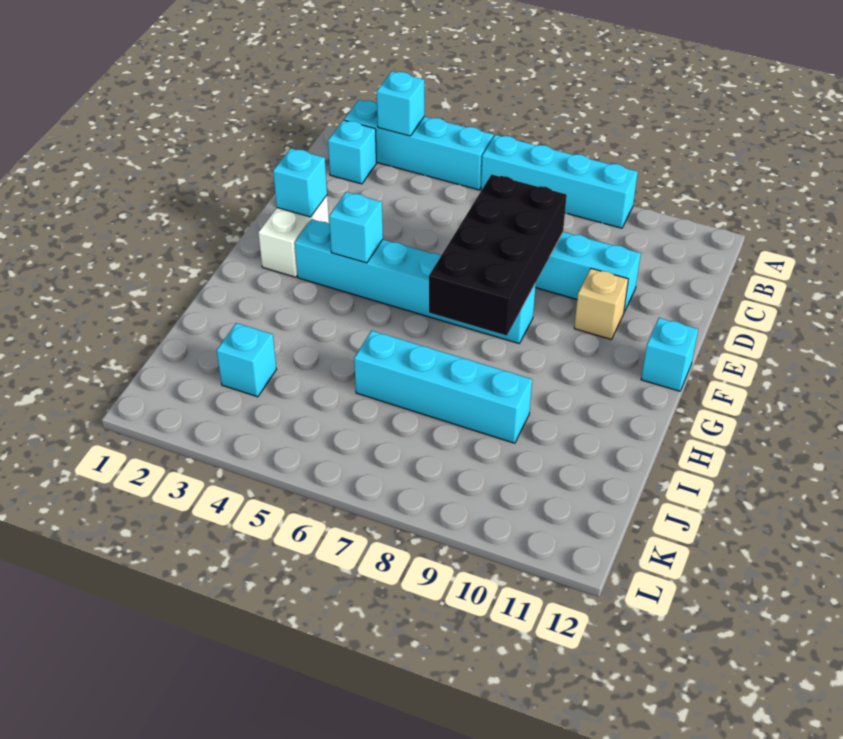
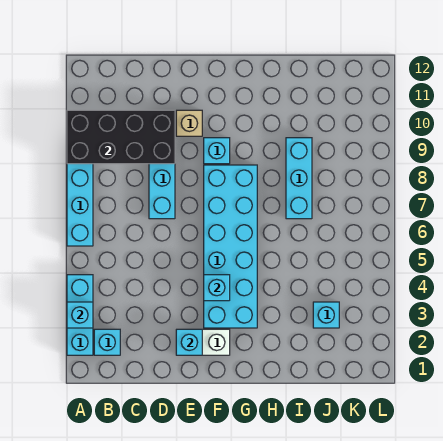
cyan brick A2:A5 level 1 -> cyan brick A2:A4 level 1
black brick D7:G8 level 2 -> black brick A9:D10 level 2
cyan brick F3:F8 level 1 -> cyan brick F3:G8 level 1
cyan brick F12 level 1 -> cyan brick F9 level 1
cyan brick I6:I9 level 1 -> cyan brick I7:I9 level 1

